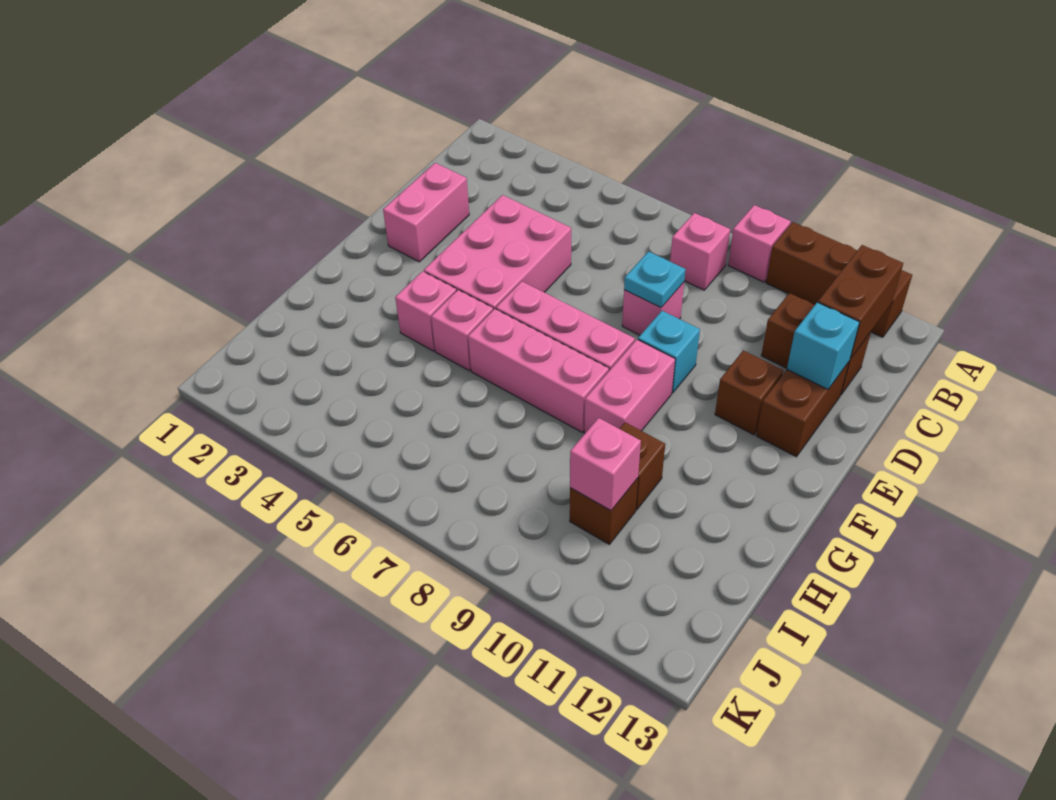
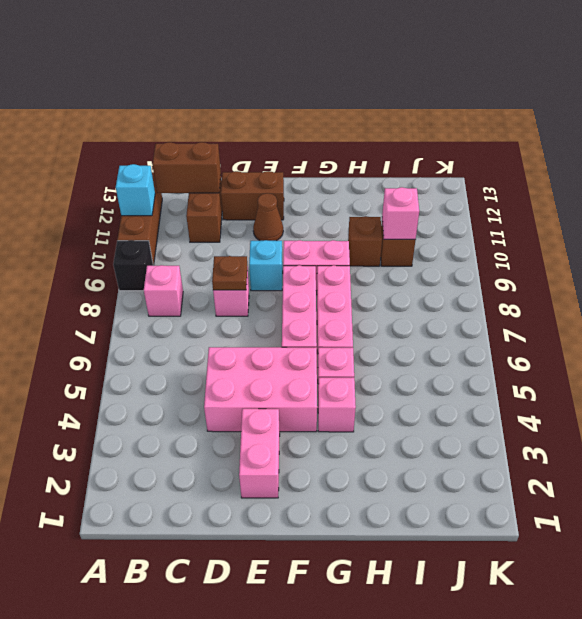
pink brick A9 level 1 -> black brick A9 level 1
pink brick D2:E2 level 1 -> pink brick E2:E3 level 1
cyan plate D8 level 2 -> brown plate D8 level 2
cyan brick D12 level 2 -> cyan brick A11 level 2
brown brick E11 level 1 -> brown cone E11 level 1

